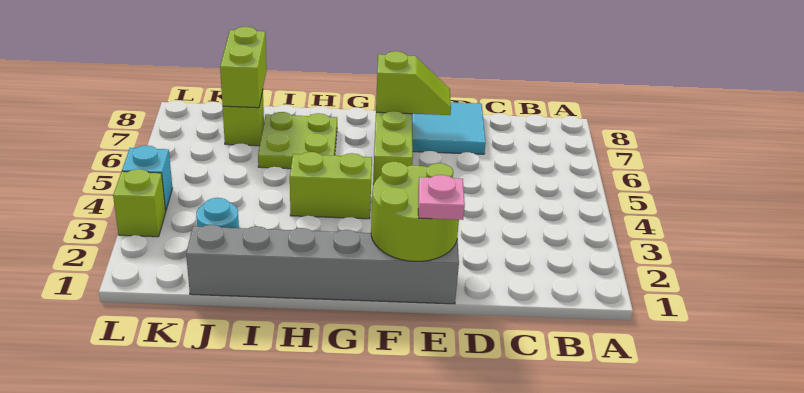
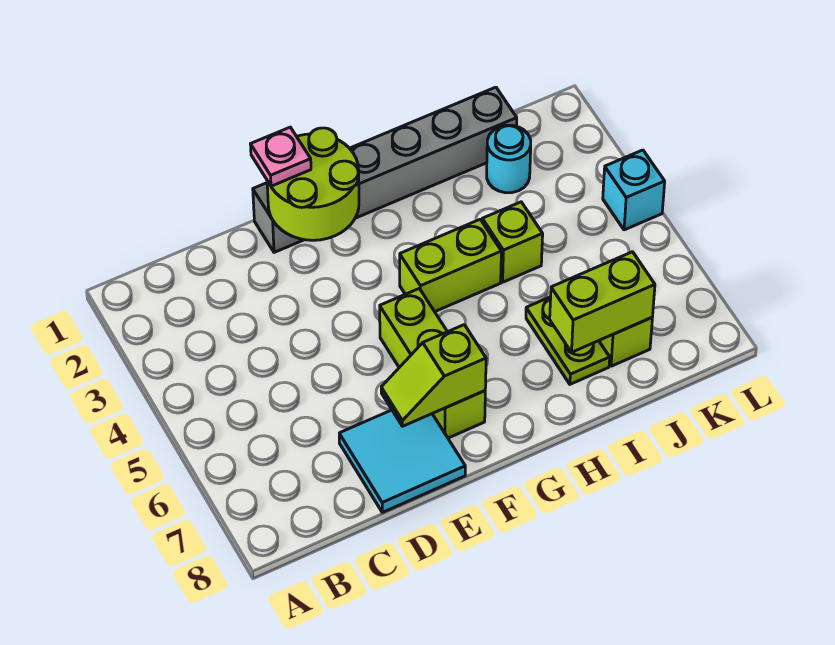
lime plate H6:I7 level 1 -> lime plate I6:I7 level 1
lime brick J7:J8 level 2 -> lime brick I7:J7 level 2
lime brick L3 level 1 -> lime brick I4 level 1

